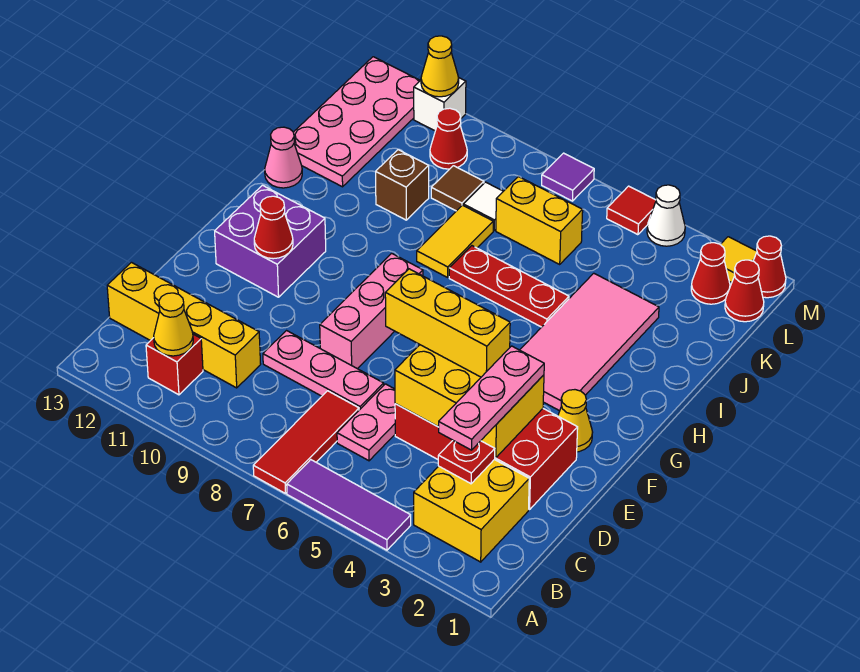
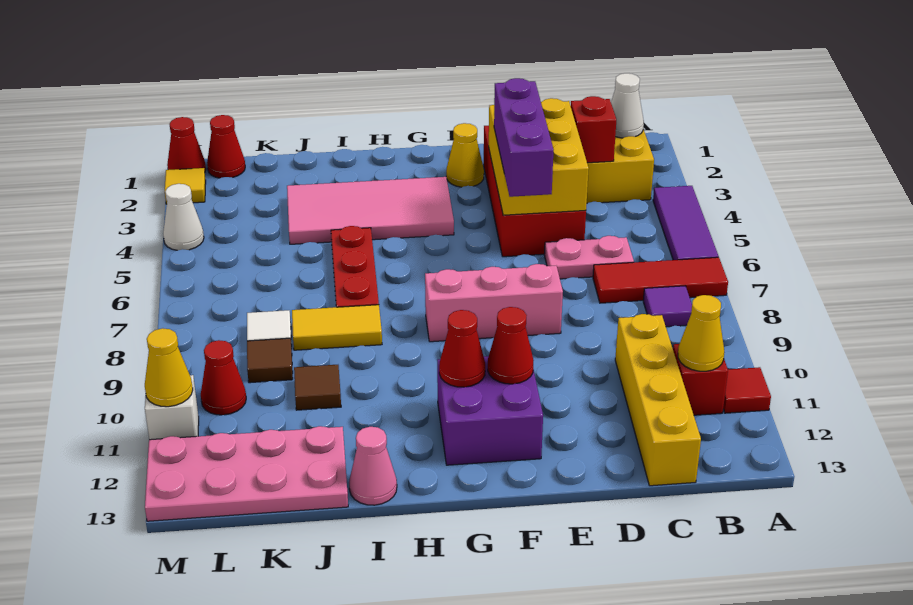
none -> white cone B2 level 2
red plate C3 level 2 -> red brick C3 level 2
pink plate C3:E3 level 3 -> none
pink plate D7:D9 level 1 -> none
yellow brick E4:E6 level 3 -> purple brick E4:E6 level 3
brown brick J10 level 1 -> brown tile J10 level 1
yellow brick K6:K7 level 1 -> none
red cone L2 level 1 -> red cone G11 level 2
red tile M5 level 1 -> red tile A11 level 1
purple tile M7 level 1 -> purple tile B8 level 1

